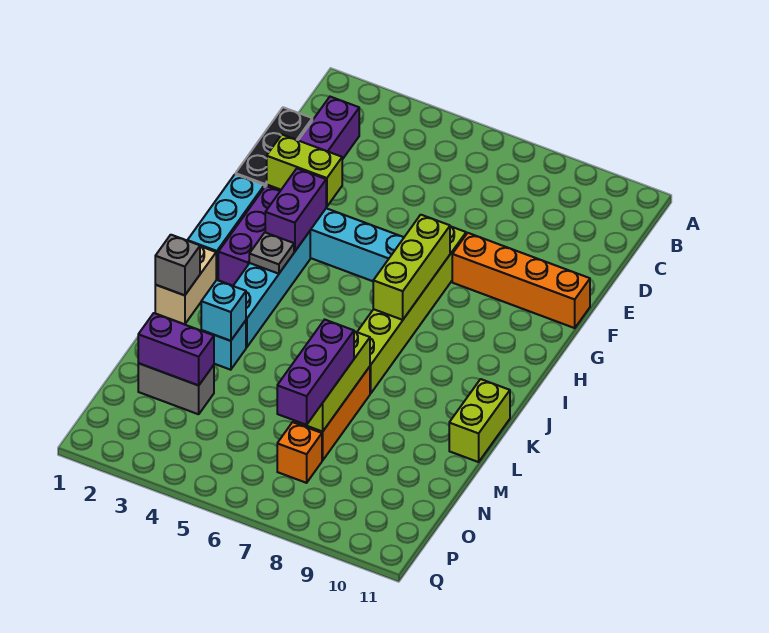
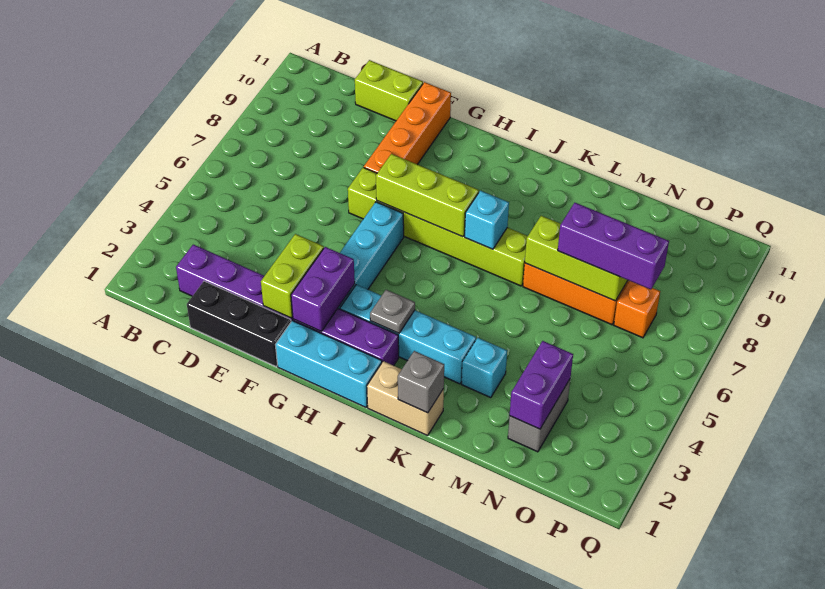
purple brick G3:H3 level 2 -> purple brick G2:G3 level 2
lime brick K11:L11 level 1 -> lime brick D11:E11 level 1
cyan brick L3 level 2 -> cyan brick J7 level 2

